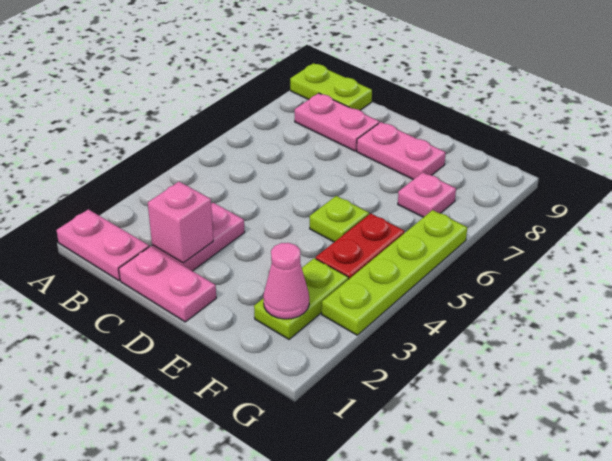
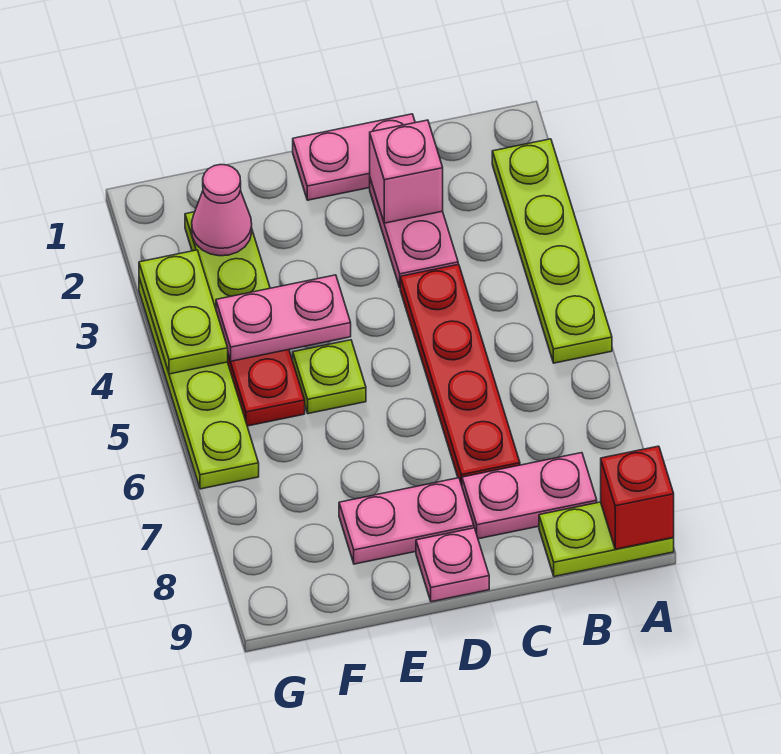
pink plate A1:B1 level 1 -> pink plate E4:F4 level 2
none -> lime plate A2:A5 level 1
none -> red brick A9 level 2
none -> red plate C4:C7 level 1
pink plate F7 level 1 -> pink plate D9 level 1
none -> lime plate G3:G4 level 2

